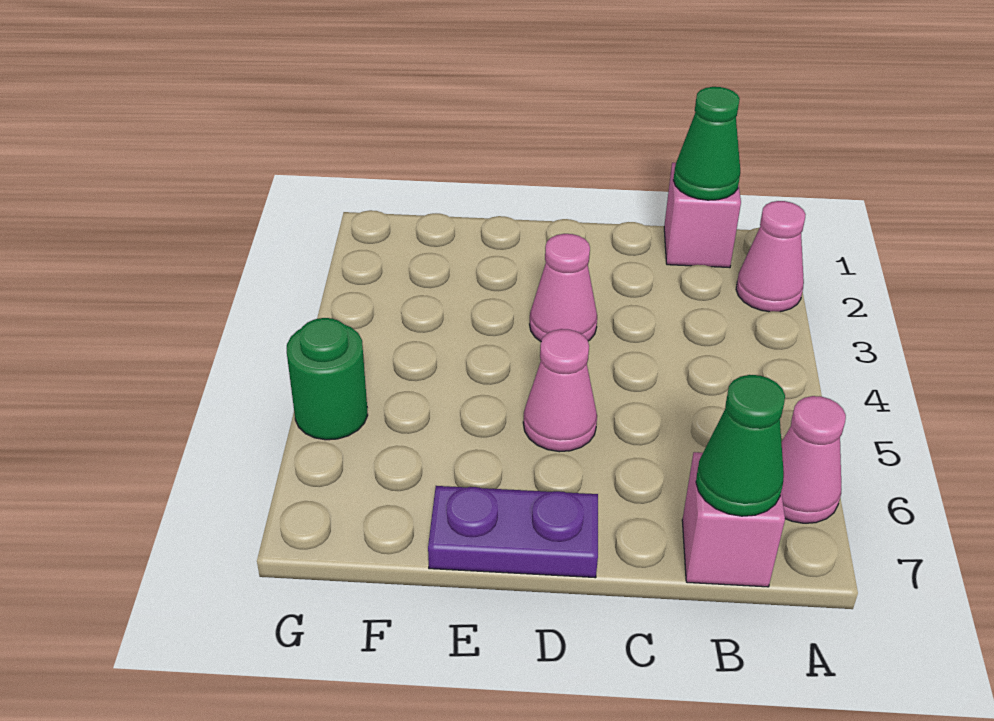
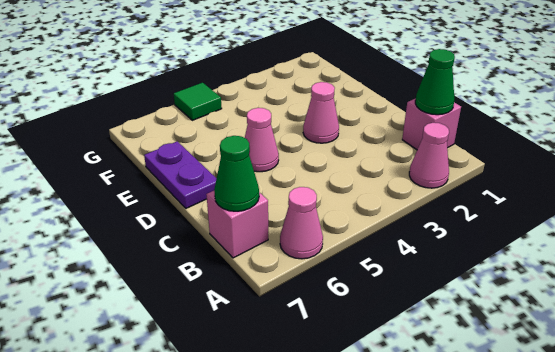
green round brick G5 level 1 -> green tile G5 level 1

